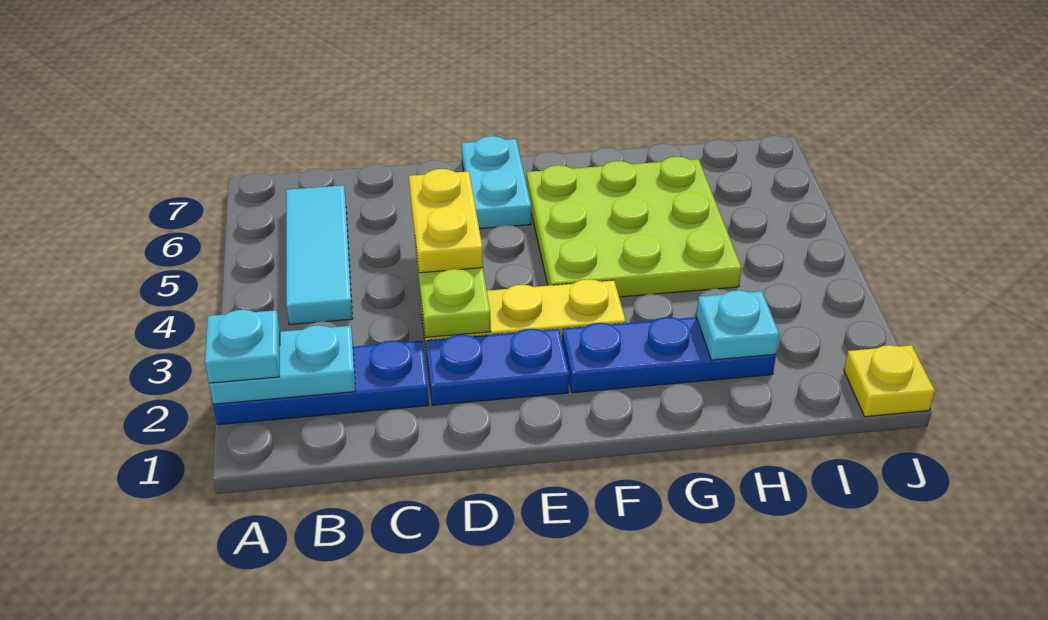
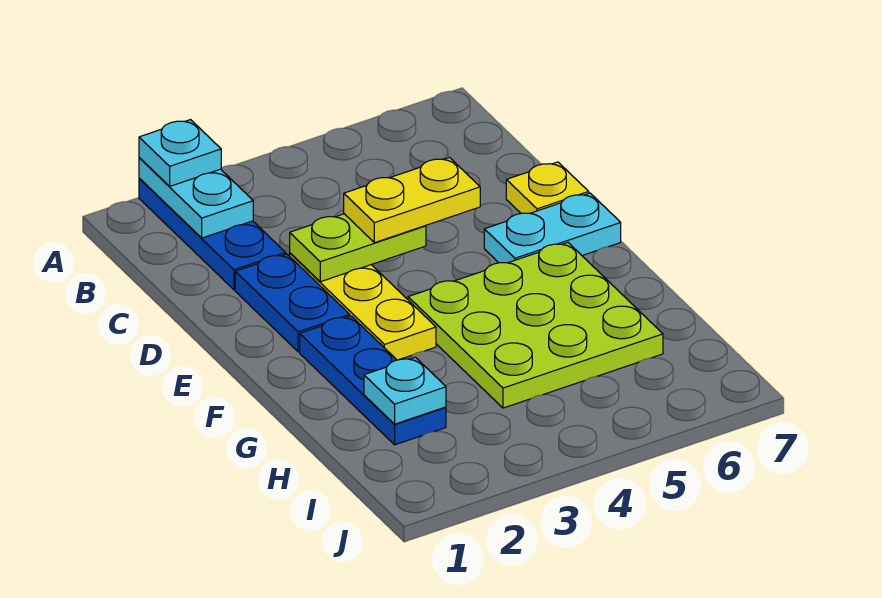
cyan tile B4:B6 level 1 -> none
yellow plate J1 level 1 -> yellow plate D7 level 1

